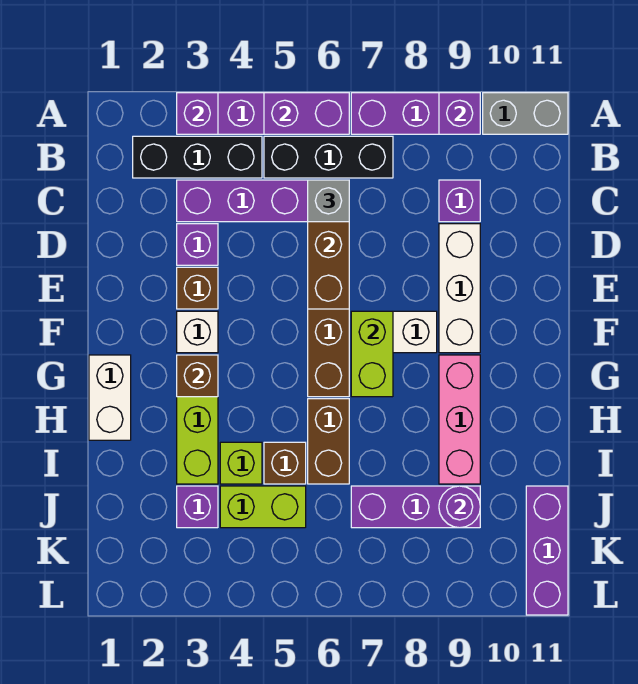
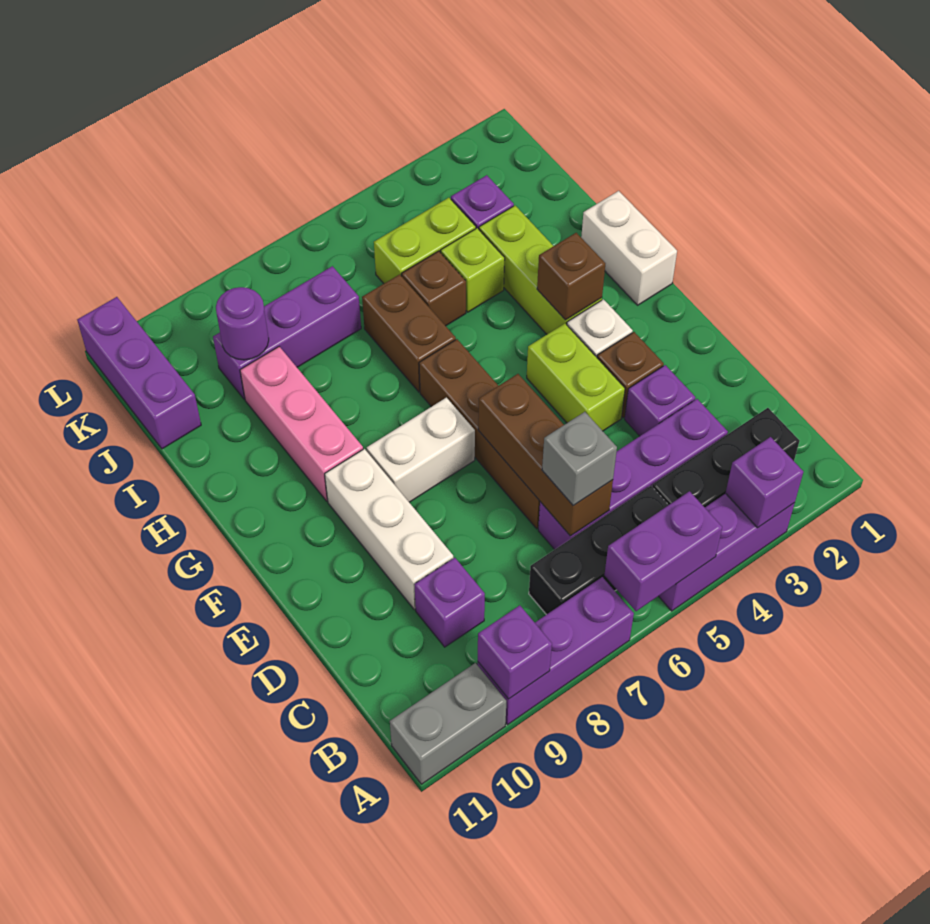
lime brick F7:G7 level 2 -> lime brick E4:F4 level 1

